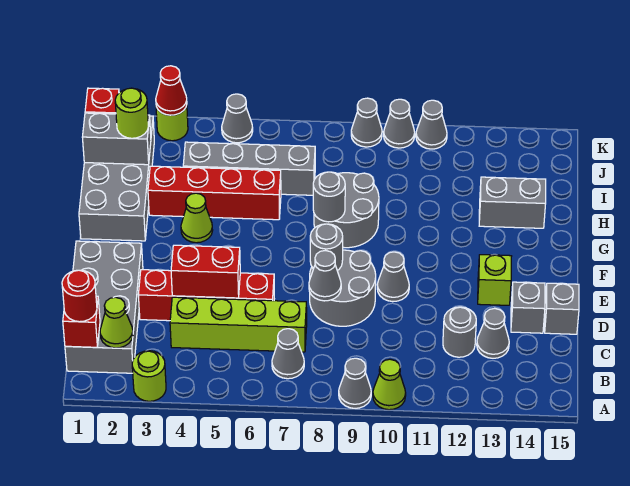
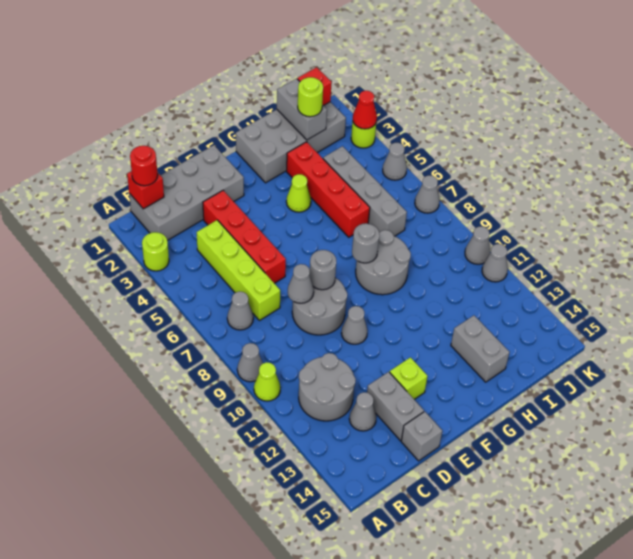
lime cone B2 level 2 -> none
grey round brick C12 level 1 -> grey round brick B11:C12 level 1
red brick D4:D5 level 2 -> none
grey brick D14 level 1 -> grey brick D13:D14 level 1
grey cone K9 level 1 -> grey cone K7 level 1

